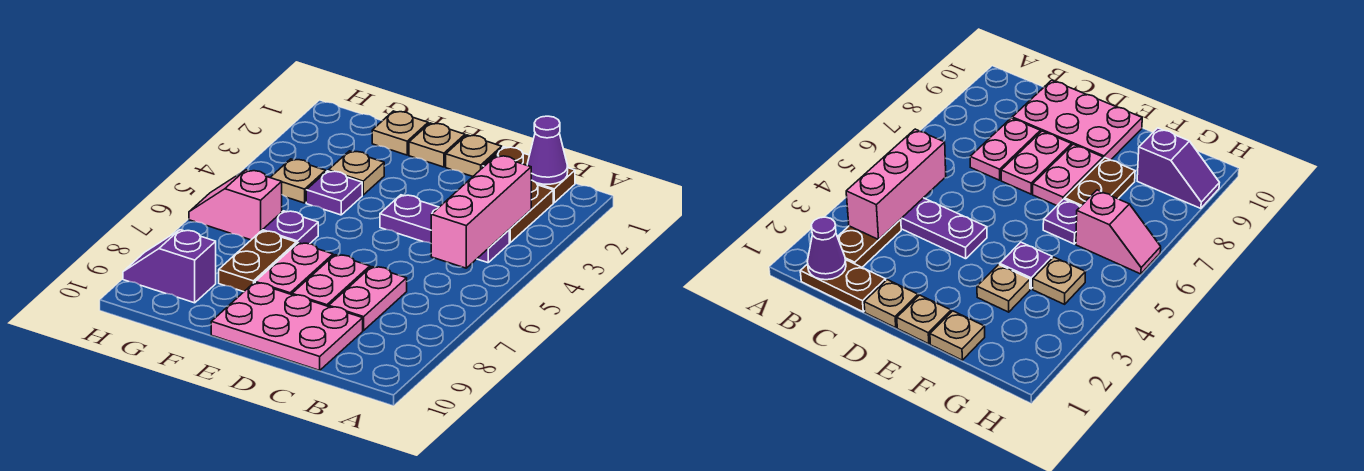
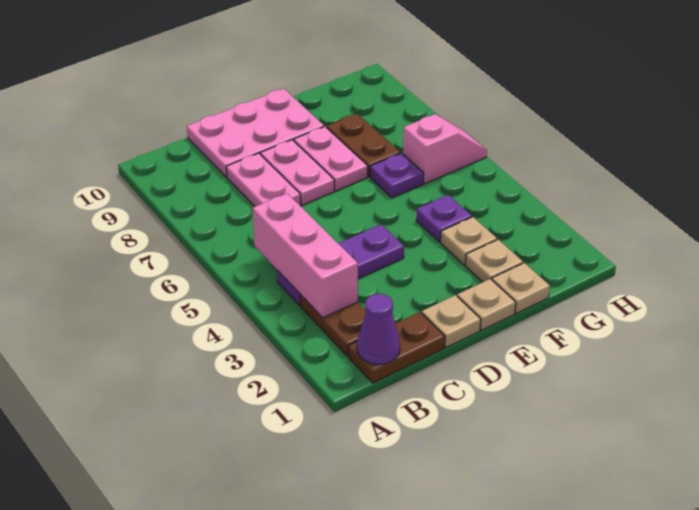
tan plate G4 level 1 -> tan plate F2 level 1
purple slope G9:H9 level 1 top G -> none

